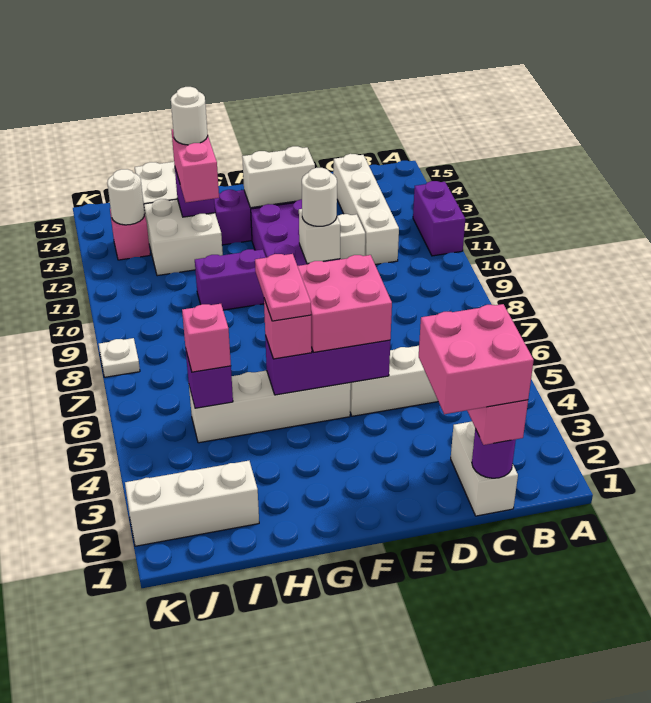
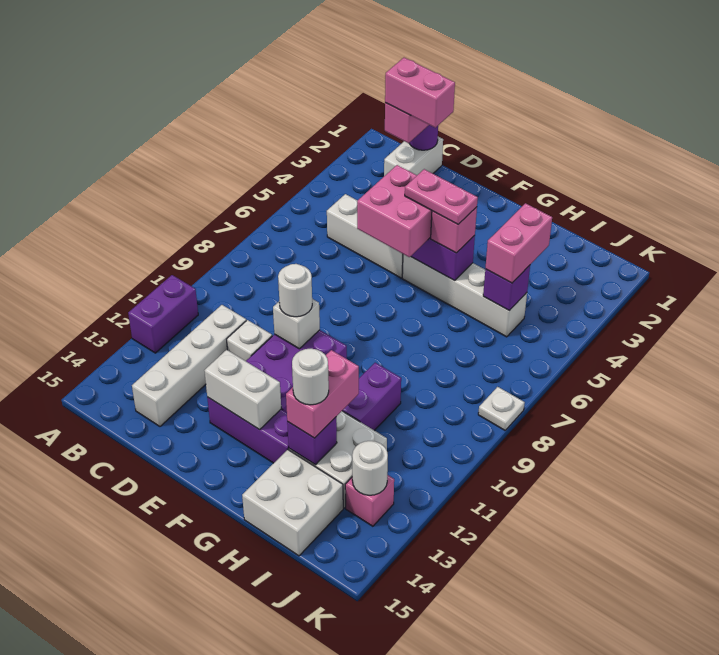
pink brick C1:D2 level 4 -> pink brick C2:D2 level 4
pink plate G5:G6 level 4 -> pink plate F5:G5 level 4
purple brick G10:H10 level 1 -> purple brick H10:H11 level 1
white brick I2:K2 level 1 -> none
pink brick I5 level 3 -> pink brick I4:I5 level 3

